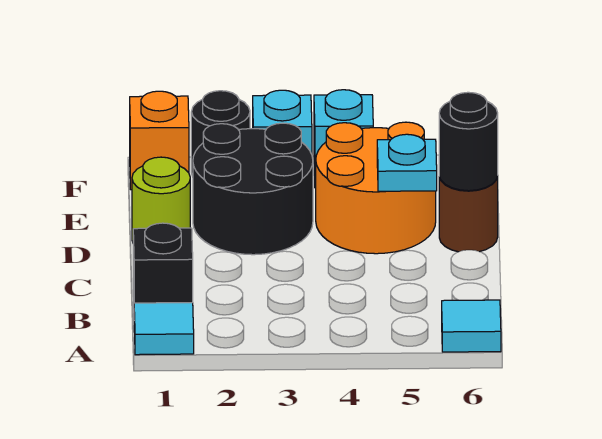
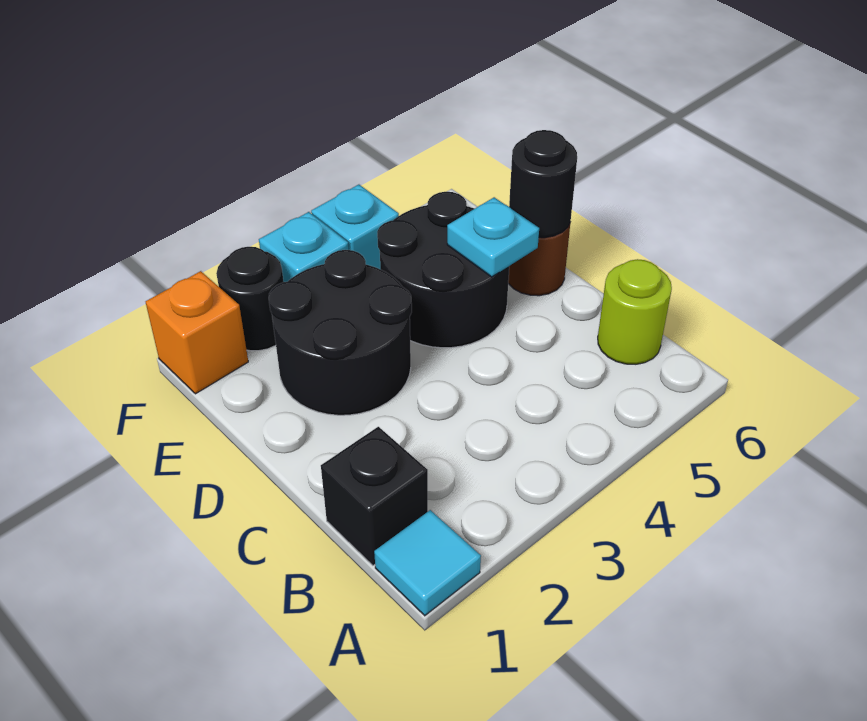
cyan tile A6 level 1 -> none
lime round brick D1 level 1 -> lime round brick B6 level 1
orange round brick D4:E5 level 1 -> black round brick D4:E5 level 1

